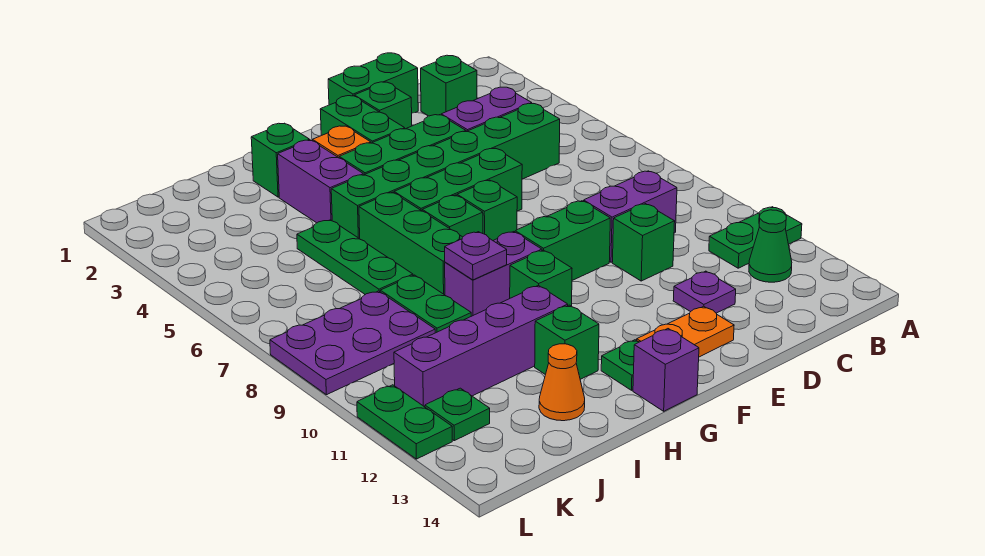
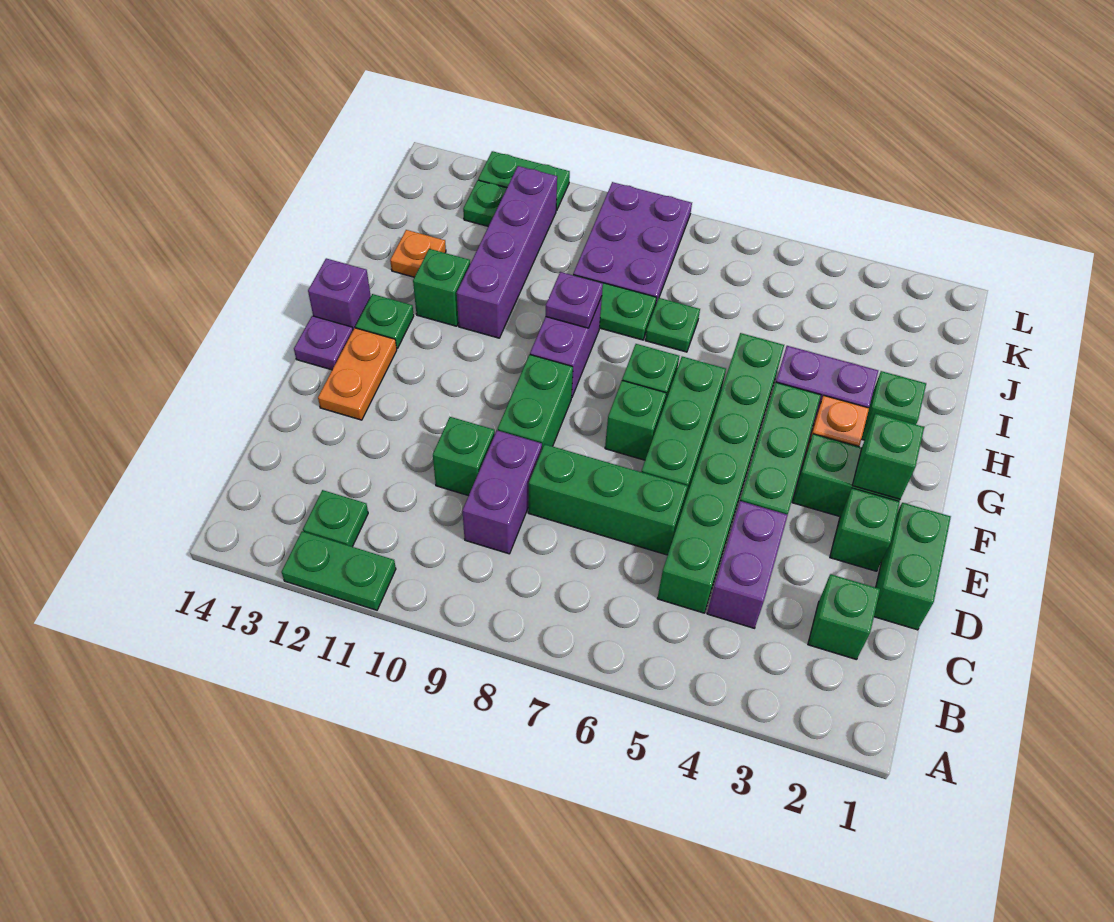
green plate A11:B11 level 1 -> green plate A11:A12 level 1
green cone B12 level 1 -> green plate B12 level 1
purple plate D12 level 1 -> purple plate F14 level 1
green brick G10 level 1 -> green brick F2 level 2
green brick H6:H8 level 1 -> green brick D6:D8 level 1
green plate I5:I7 level 1 -> green plate I7 level 1
orange cone I13 level 1 -> orange plate I13 level 1

